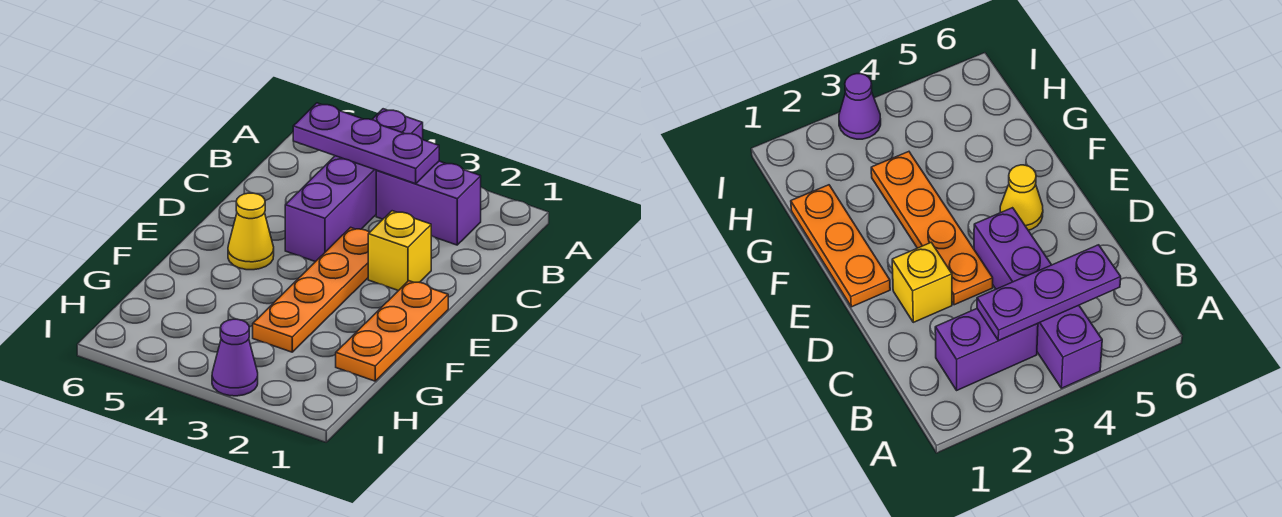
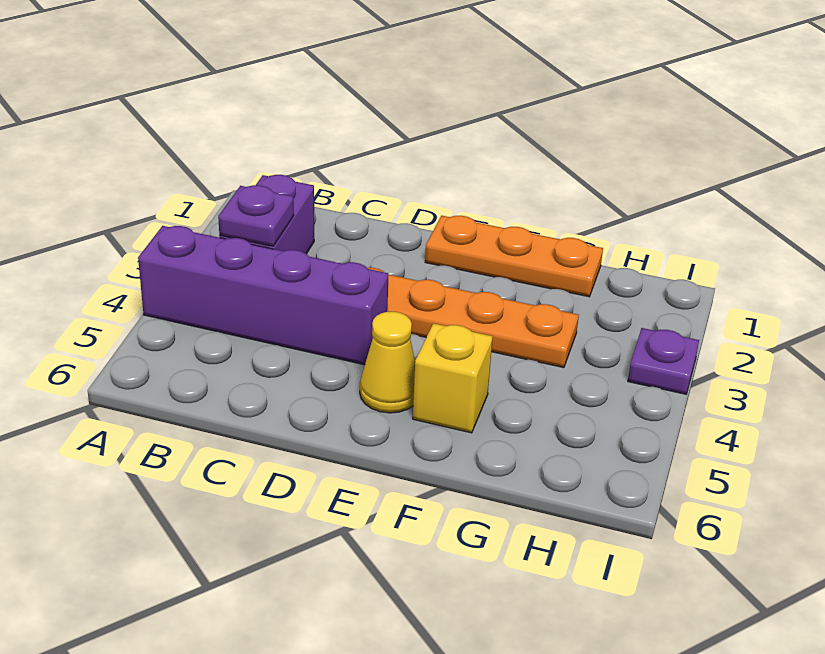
purple plate B3:B5 level 2 -> purple plate B3 level 2
yellow brick D2 level 1 -> yellow brick F5 level 1
purple cone I3 level 1 -> purple plate I3 level 1

